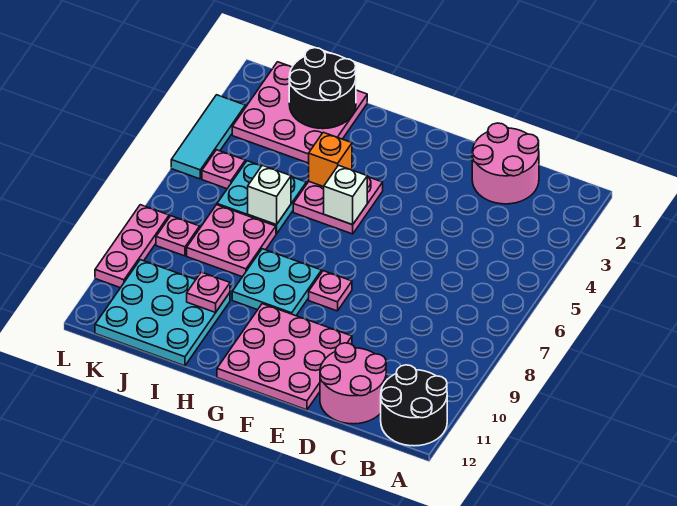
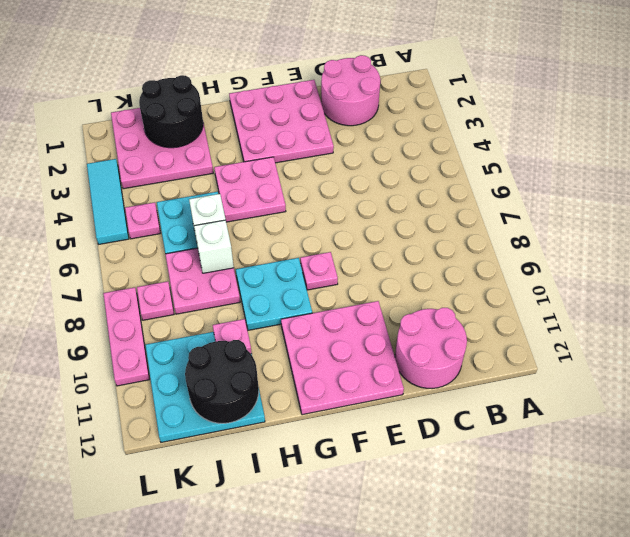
black round brick A11:B12 level 1 -> black round brick I11:J12 level 2
none -> pink plate E1:G3 level 1
white brick G5 level 2 -> white brick I7 level 2
orange brick H4 level 2 -> none

